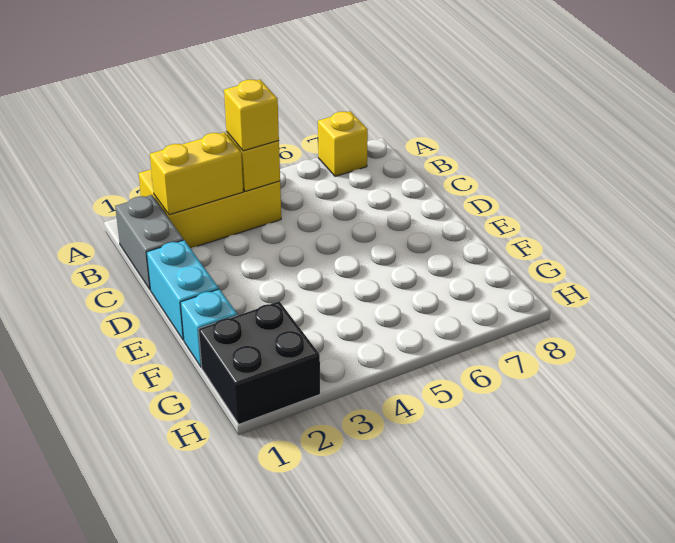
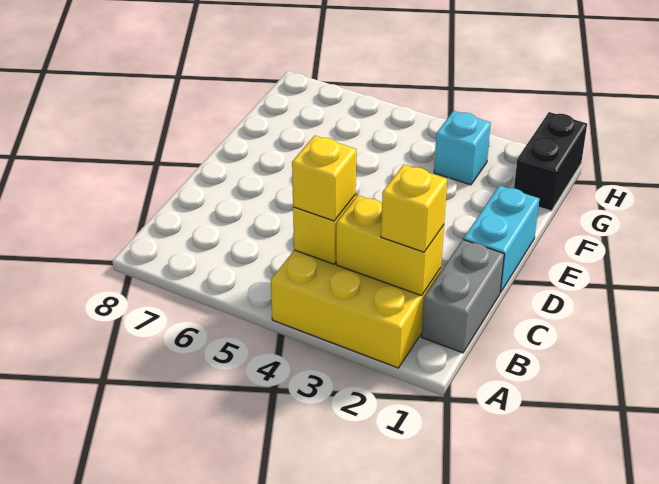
yellow brick A7 level 1 -> yellow brick B2 level 3
cyan brick F1 level 1 -> cyan brick G3 level 1
black brick G1:H2 level 1 -> black brick G1:H1 level 1

